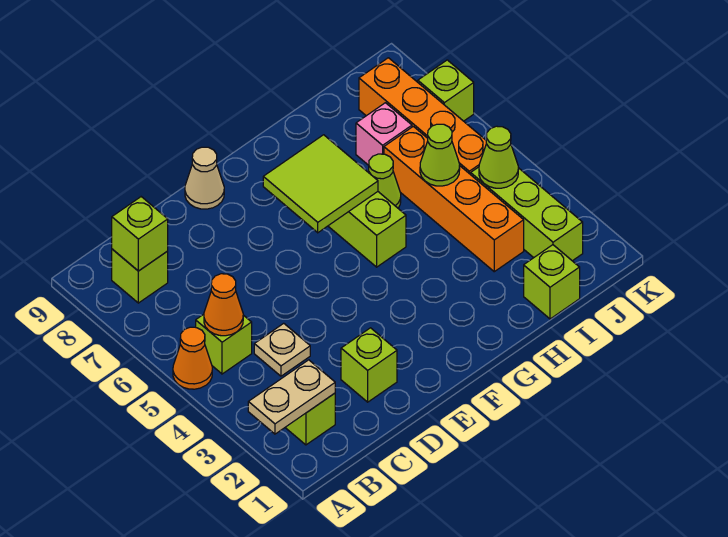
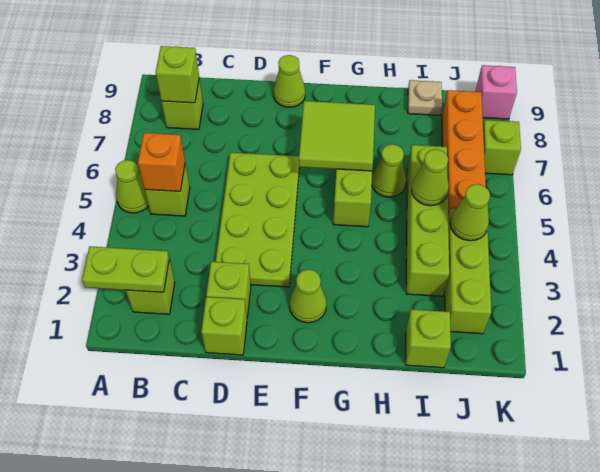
tan plate A2:B2 level 2 -> lime plate A2:B2 level 2
orange cone A5 level 1 -> lime cone A5 level 1
orange cone B5 level 2 -> orange brick B5 level 2
tan plate C4 level 1 -> tan plate I9 level 1
none -> lime brick D1 level 1
none -> lime plate D3:E6 level 1
tan cone E9 level 1 -> lime cone E9 level 1
none -> lime cone F2 level 1
orange brick I3:I6 level 1 -> lime brick I3:I6 level 1
pink brick I7 level 1 -> pink brick K9 level 1

